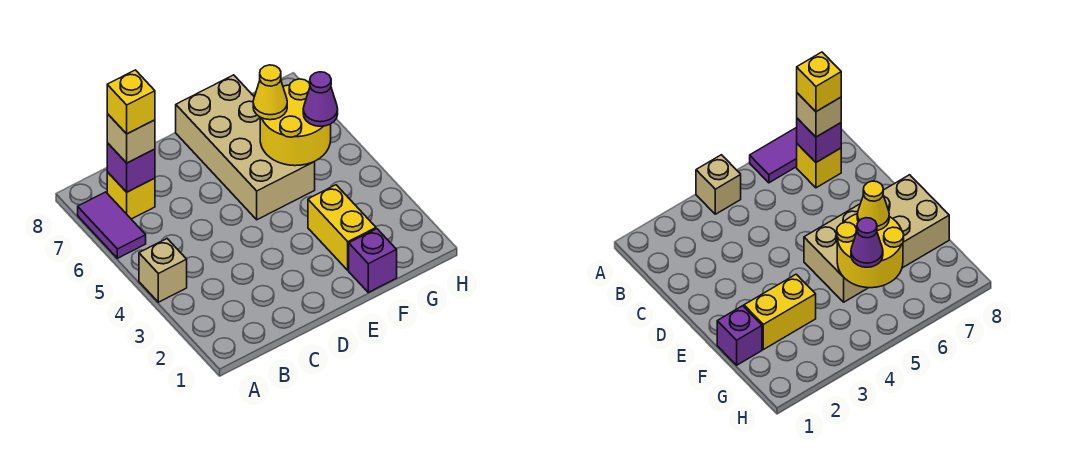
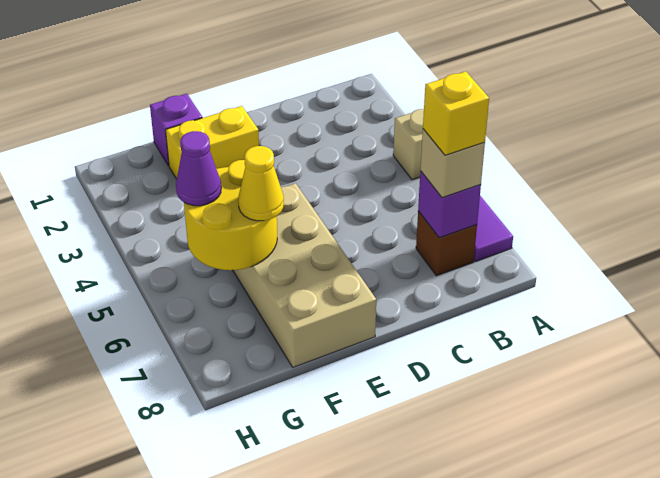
yellow brick B7 level 1 -> brown brick B7 level 1
yellow brick F2:F3 level 1 -> yellow brick E2:F2 level 1

